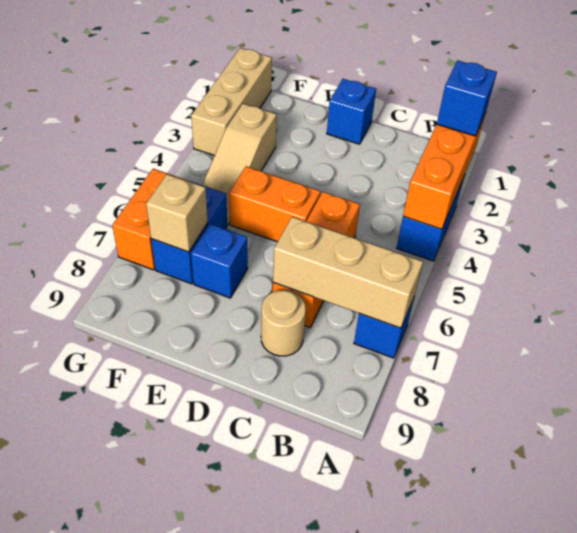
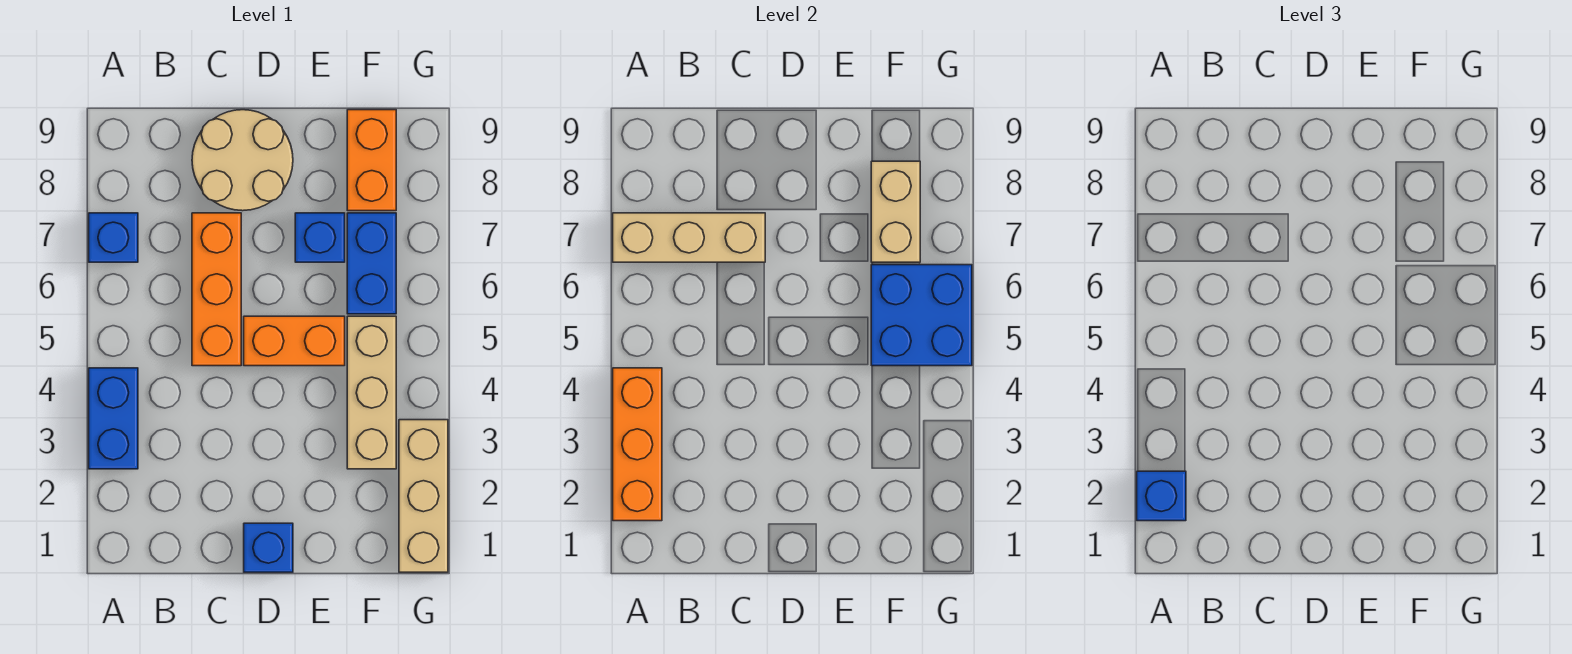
tan round brick C8 level 1 -> tan round brick C8:D9 level 1
tan slope F3:F5 level 1 top 3 -> tan brick F3:F5 level 1
none -> blue brick F5:G6 level 2
tan brick F7 level 2 -> tan brick F7:F8 level 2
orange brick G6:G7 level 1 -> orange brick F8:F9 level 1

